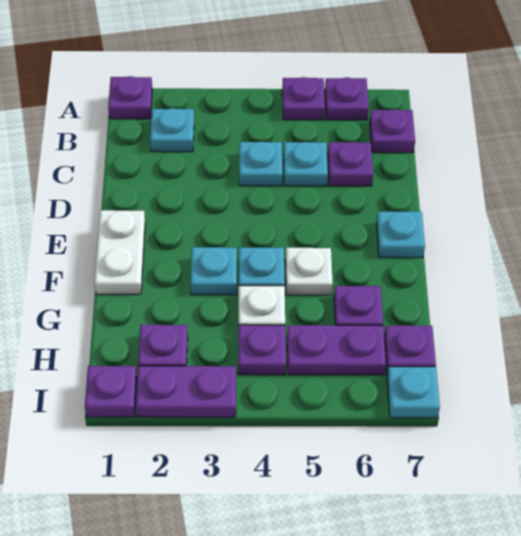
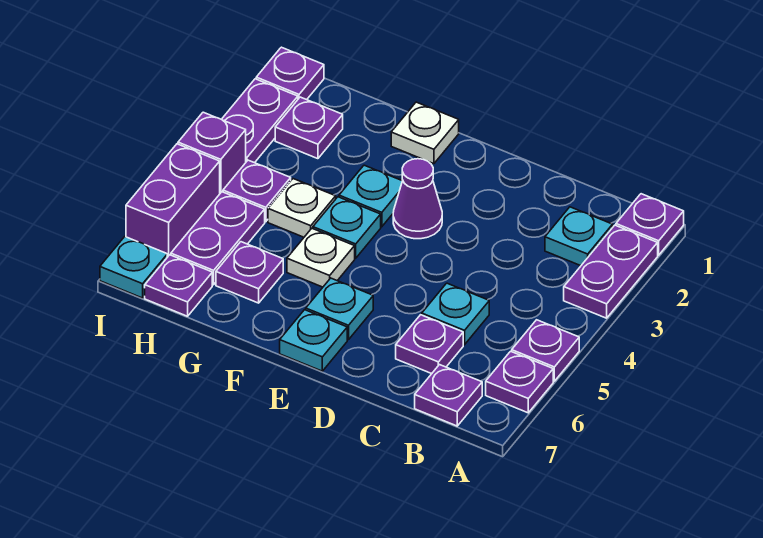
none -> purple plate A2:A3 level 1
cyan plate C4 level 1 -> cyan plate E6 level 1
white plate E1:F1 level 1 -> white plate F1 level 1
none -> purple cone E3 level 1
none -> purple brick I4 level 1
none -> purple brick I5:I6 level 1

